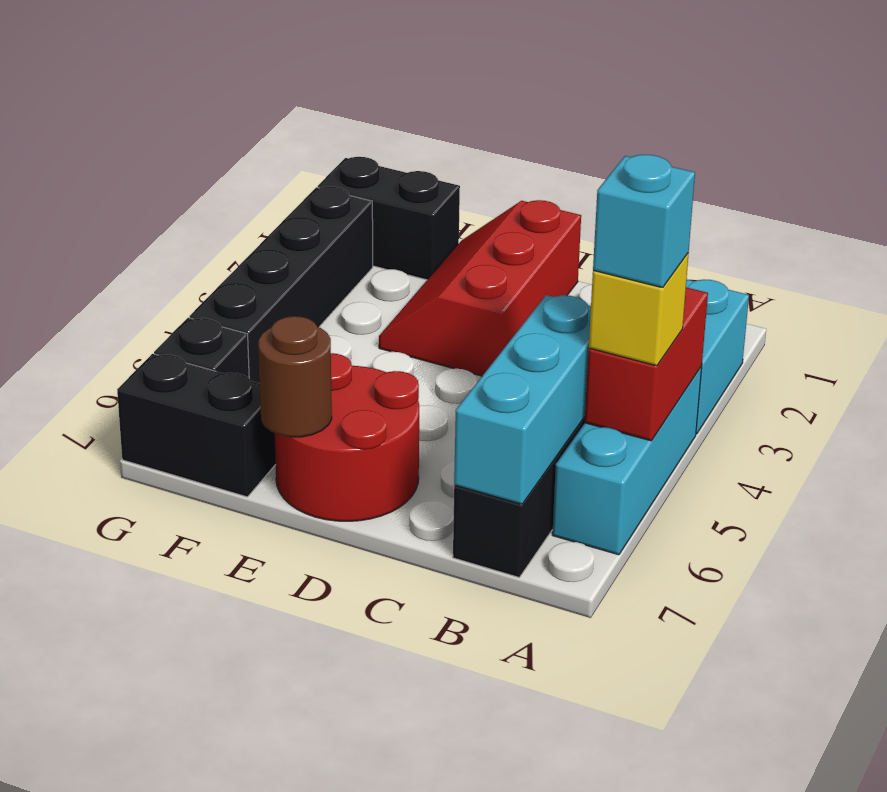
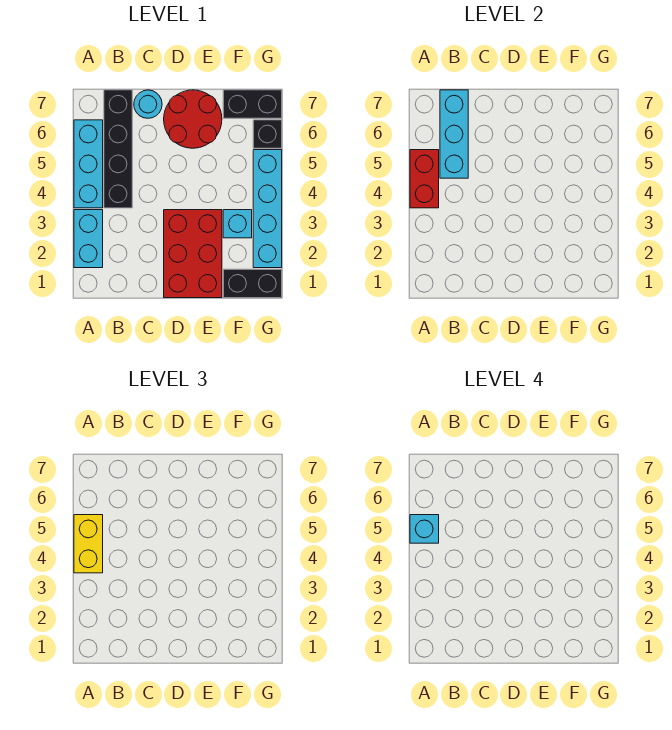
yellow brick A5 level 3 -> yellow brick A4:A5 level 3
none -> cyan round brick C7 level 1
red slope D1:E3 level 1 top D -> red brick D1:E3 level 1
brown round brick E7 level 2 -> none
none -> cyan brick F3 level 1
black brick G2:G5 level 1 -> cyan brick G2:G5 level 1

